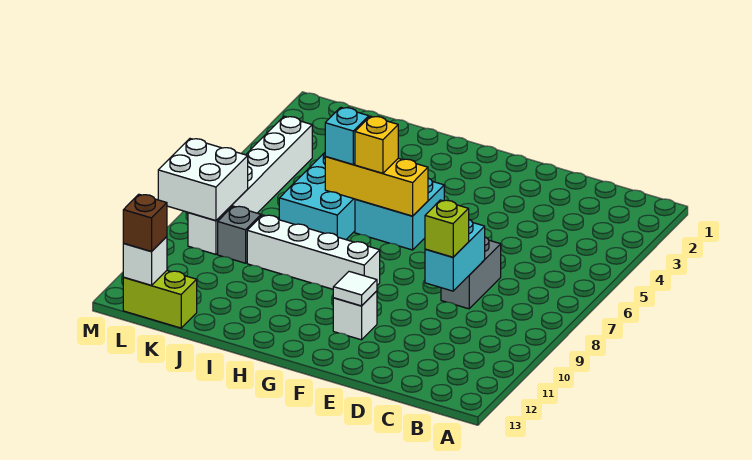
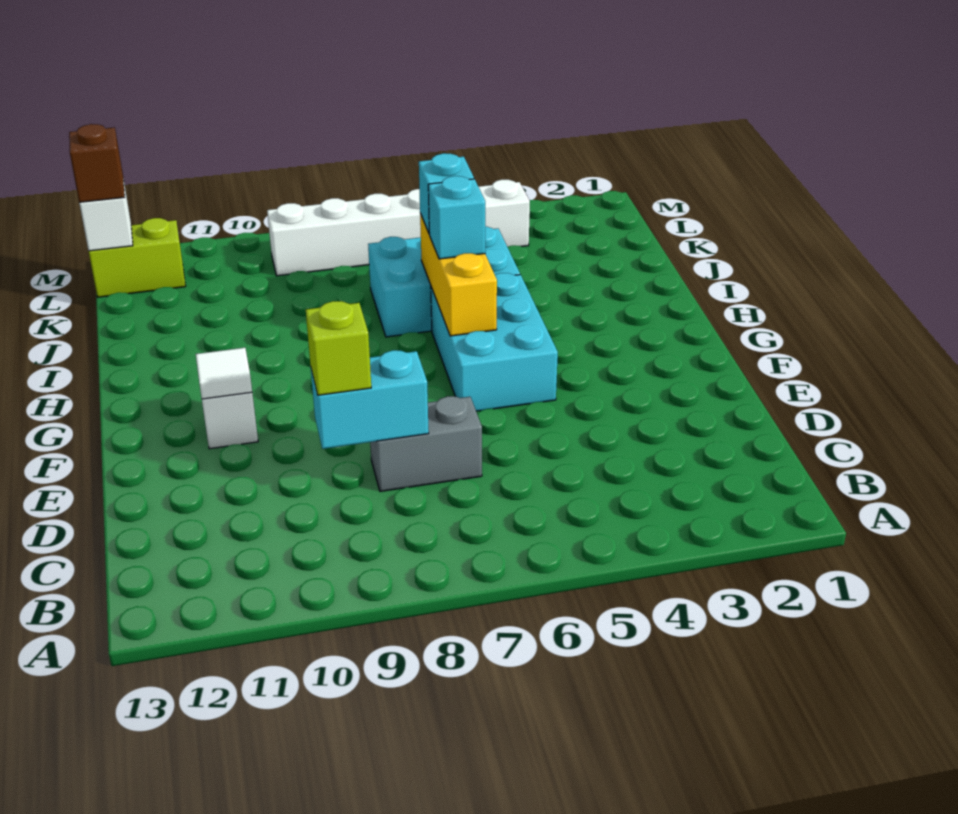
cyan brick G5:H6 level 1 -> cyan brick F5:H6 level 1
white brick G9:J9 level 1 -> none
yellow brick H6 level 3 -> cyan brick H6 level 3
grey brick K9 level 1 -> none
lime brick K13:L13 level 1 -> lime brick L12:L13 level 1
white brick L8:M9 level 2 -> none

